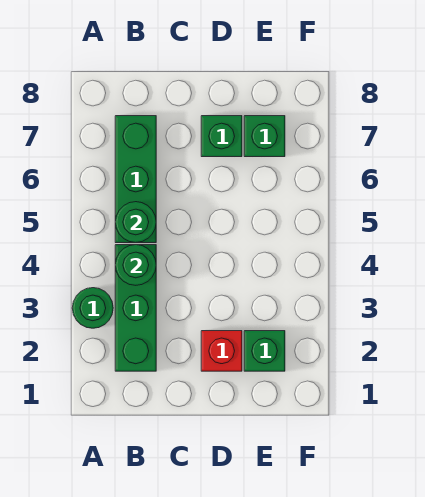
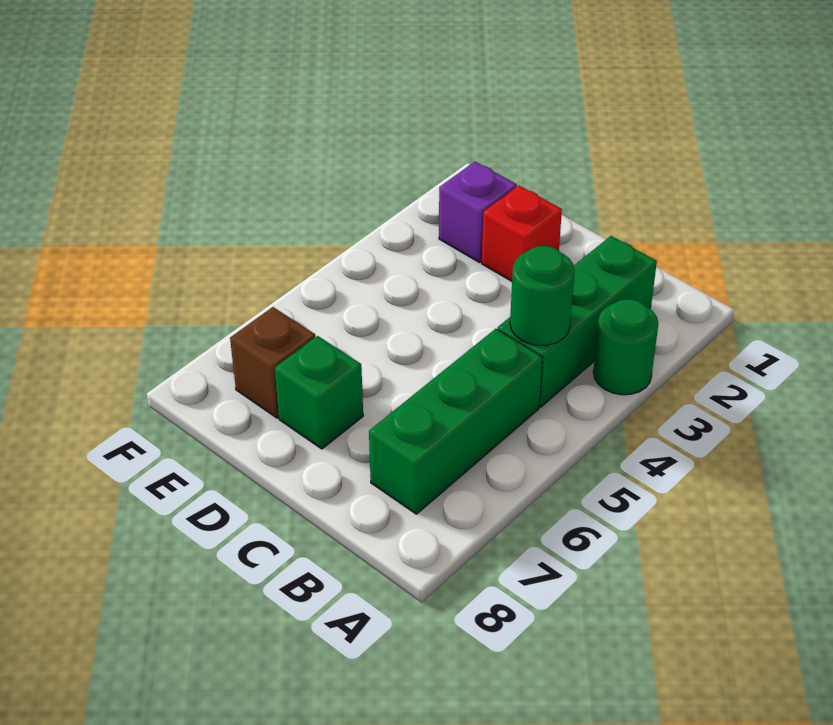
green round brick B5 level 2 -> none
green brick E2 level 1 -> purple brick E2 level 1
green brick E7 level 1 -> brown brick E7 level 1

